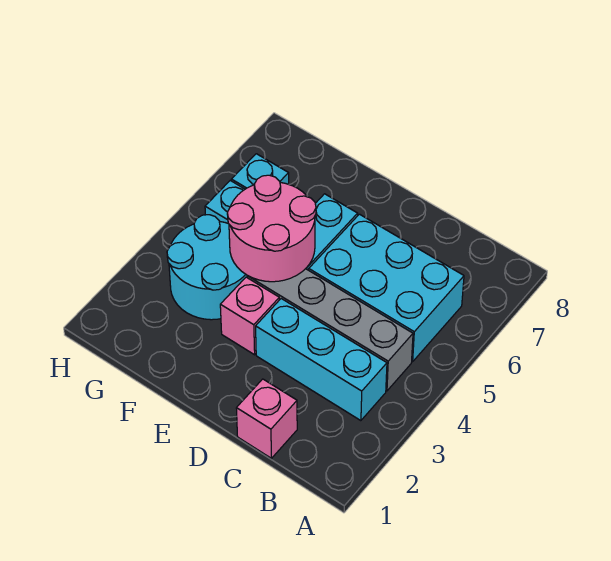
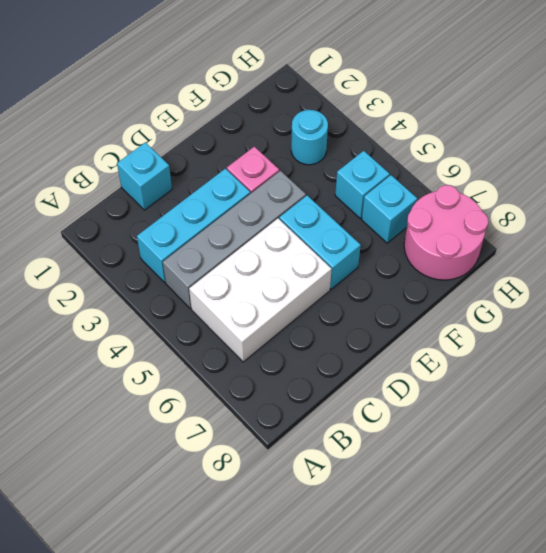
cyan brick B5:D6 level 1 -> white brick B5:D6 level 1
pink brick C1 level 1 -> cyan brick C1 level 1
pink round brick E4:F5 level 2 -> pink round brick G7:H8 level 1
cyan round brick F3:G4 level 1 -> cyan round brick G3 level 1

